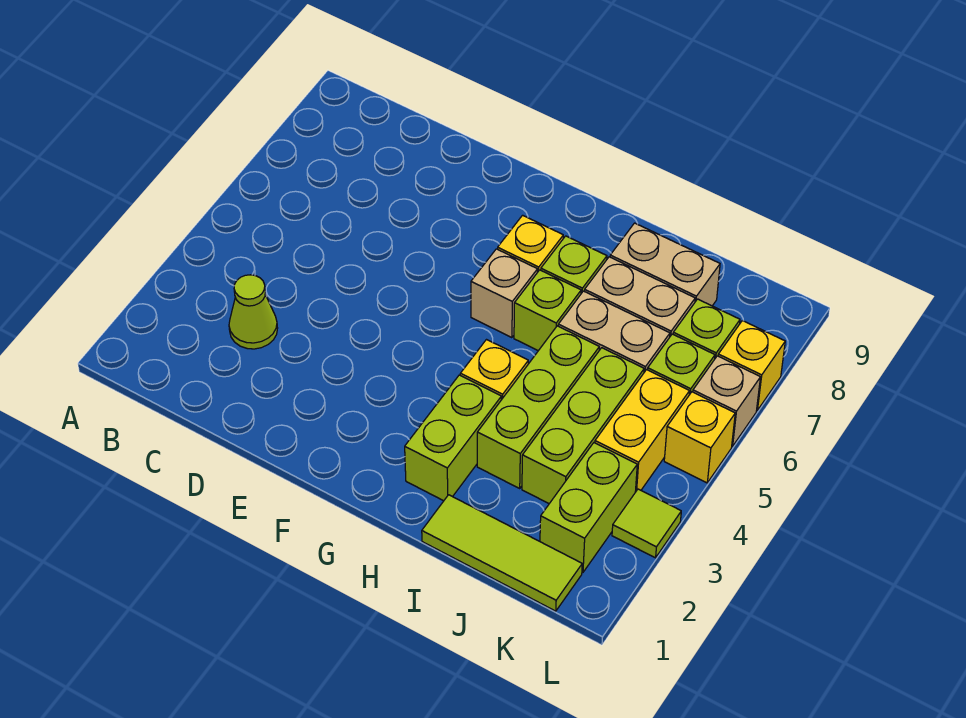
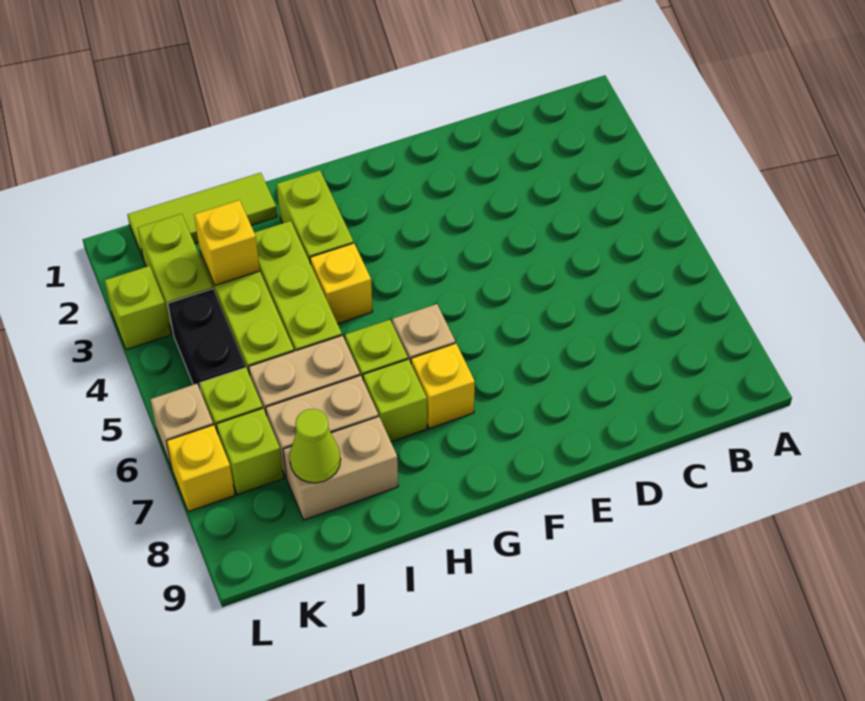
lime cone C3 level 1 -> lime cone J8 level 2
yellow brick K4:K5 level 1 -> black brick K4:K5 level 1
lime tile L3 level 1 -> lime brick L3 level 1
yellow brick L5 level 1 -> yellow brick J3 level 2

